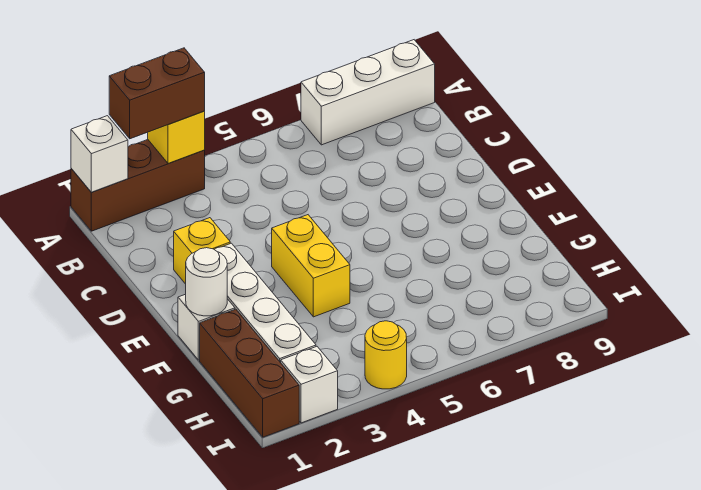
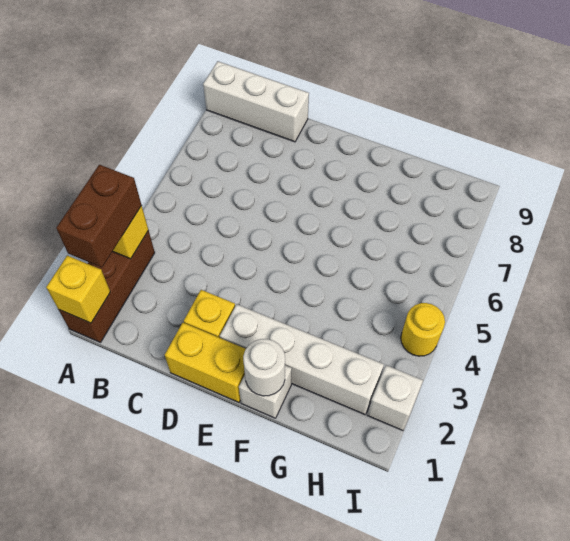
white brick A1 level 2 -> yellow brick A1 level 2
white brick A7:A9 level 1 -> white brick A9:C9 level 1
yellow brick E4:F4 level 1 -> yellow brick D1:E1 level 1
brown brick G1:I1 level 1 -> none

